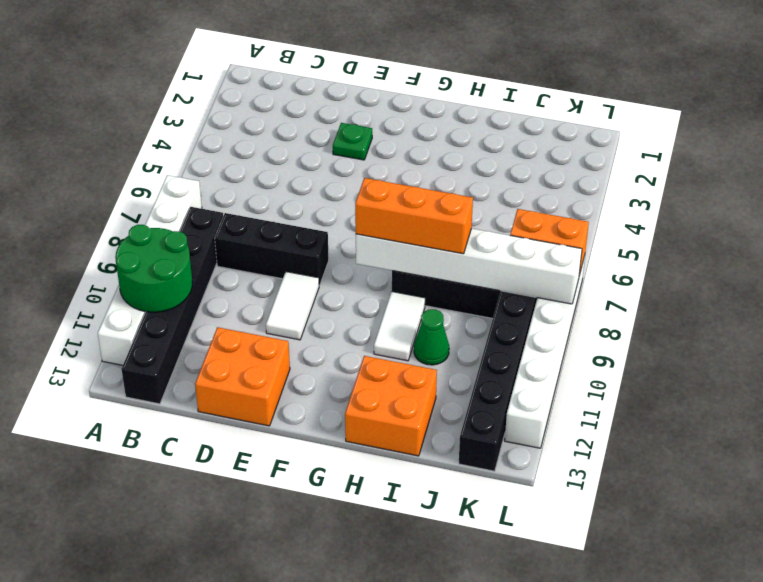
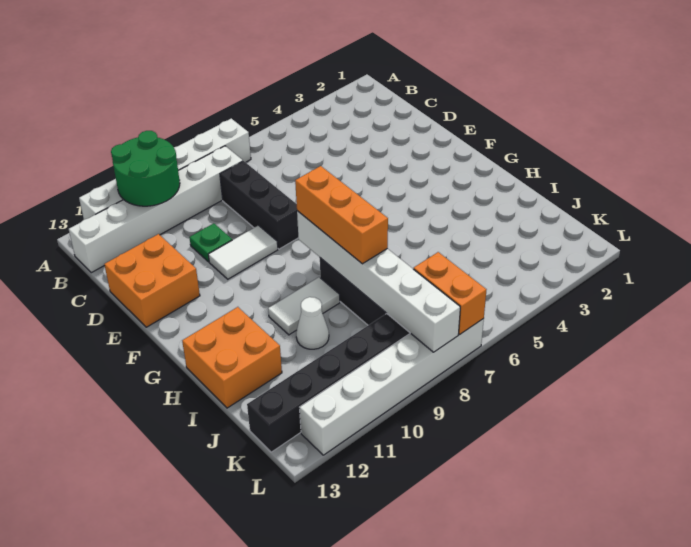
black brick B8:B13 level 1 -> white brick B8:B13 level 1
green plate E3 level 1 -> green plate D10 level 1
green cone I10 level 1 -> white cone I10 level 1

